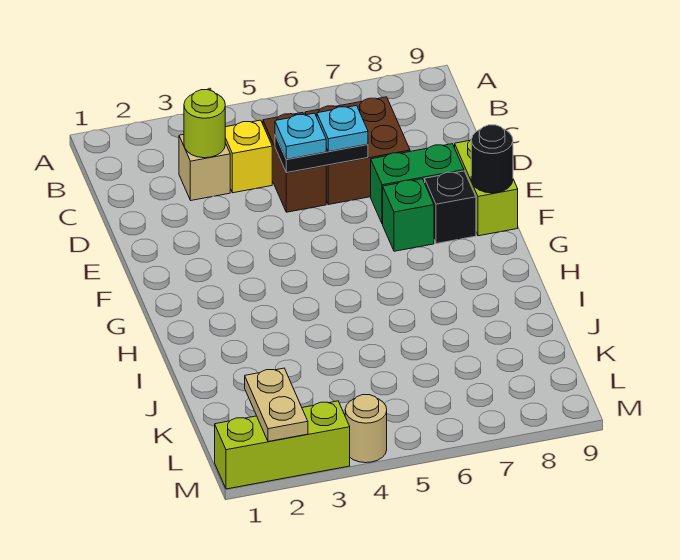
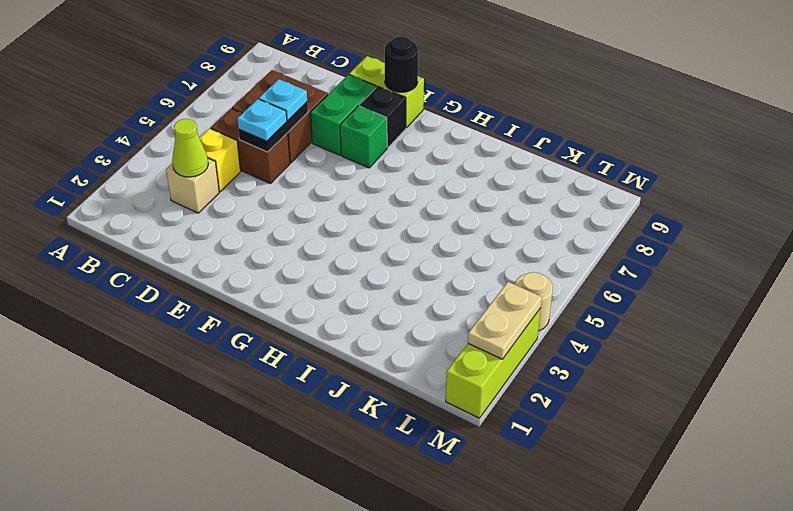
lime round brick C3 level 2 -> lime cone C3 level 2
tan plate L2:M2 level 2 -> tan plate M2:M3 level 2

